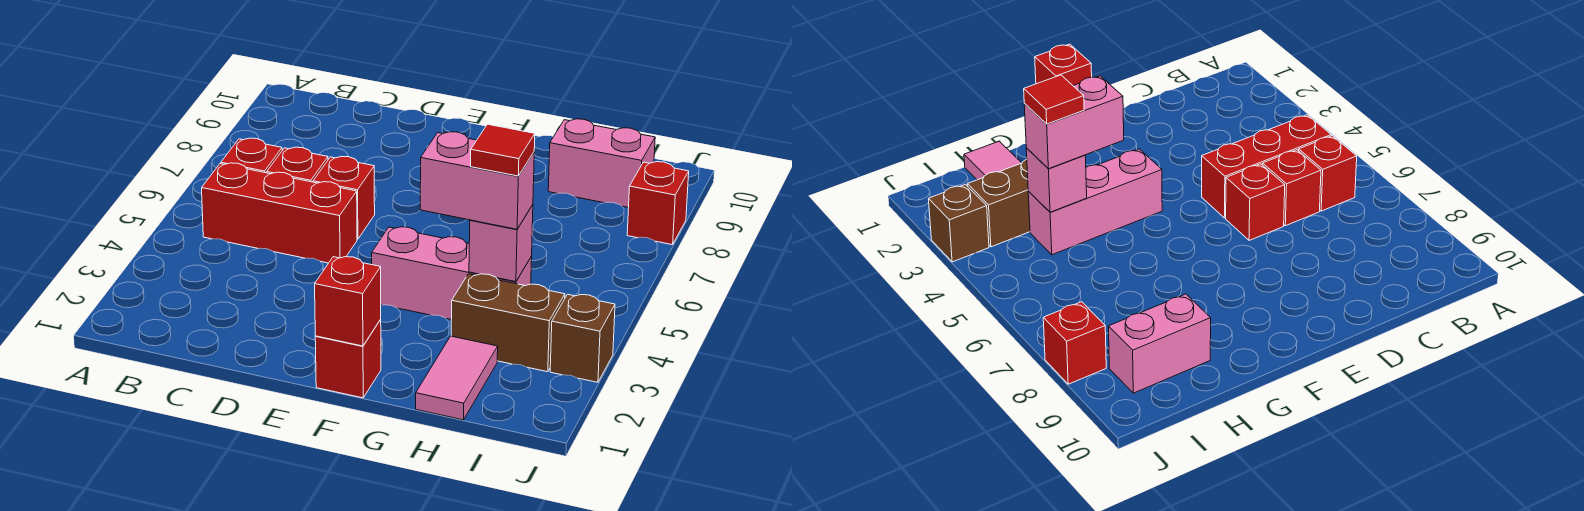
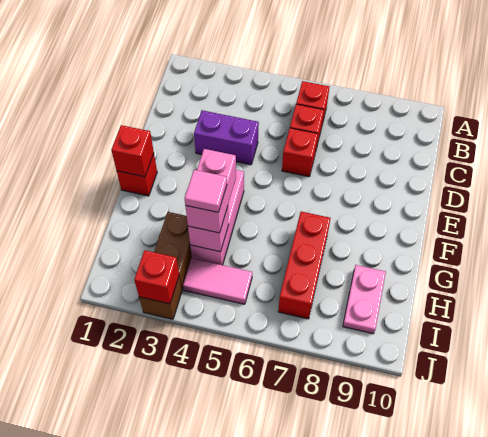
red brick B5:D5 level 1 -> red brick G7:I7 level 1
none -> purple brick D3:D4 level 1
pink tile H1:H2 level 1 -> pink tile I4:I5 level 1
red tile H4 level 4 -> pink tile H4 level 4
pink brick H9:I9 level 1 -> pink plate H9:I9 level 1
red brick J8 level 1 -> red brick J3 level 2

